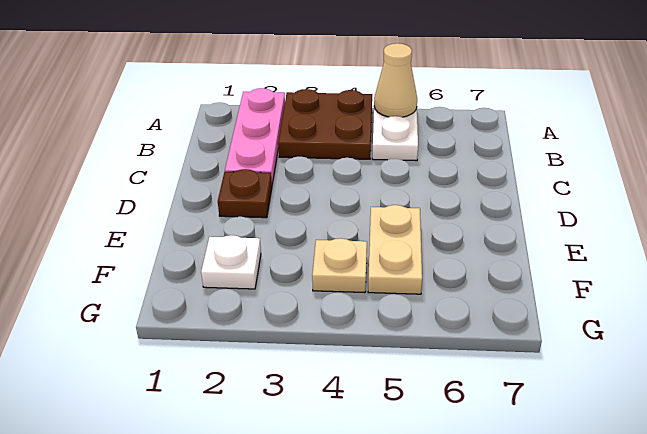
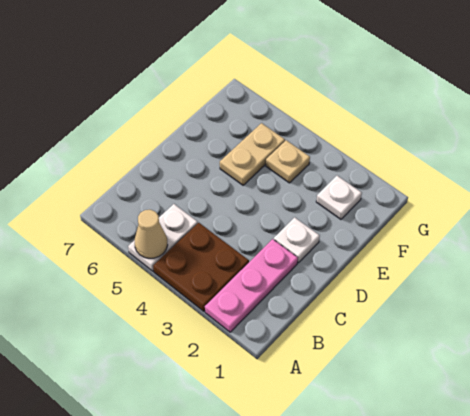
brown plate D2 level 1 -> white plate D2 level 1

